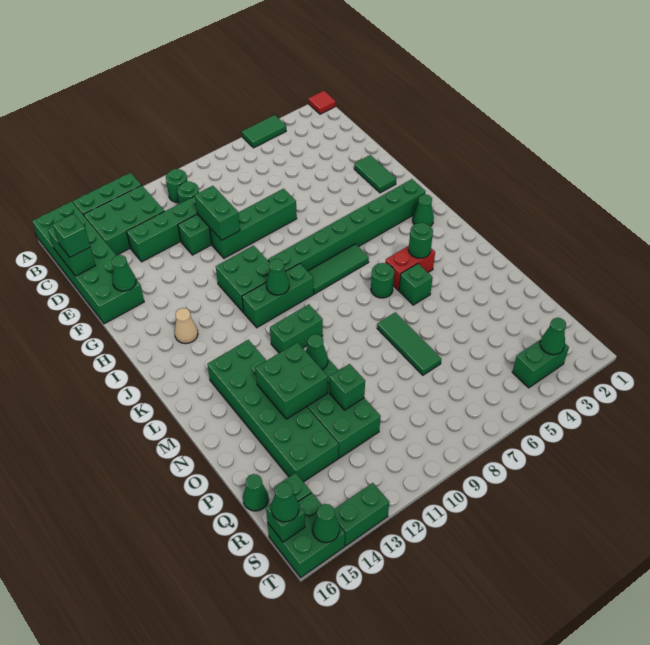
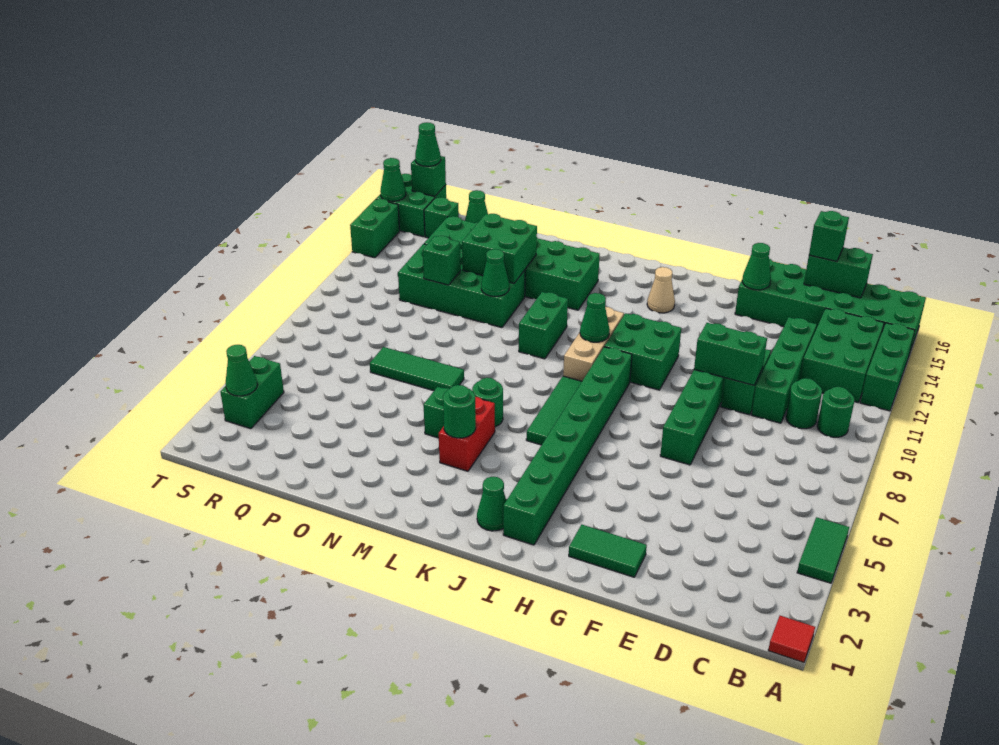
green brick J9:J11 level 1 -> tan brick J9:J11 level 1

